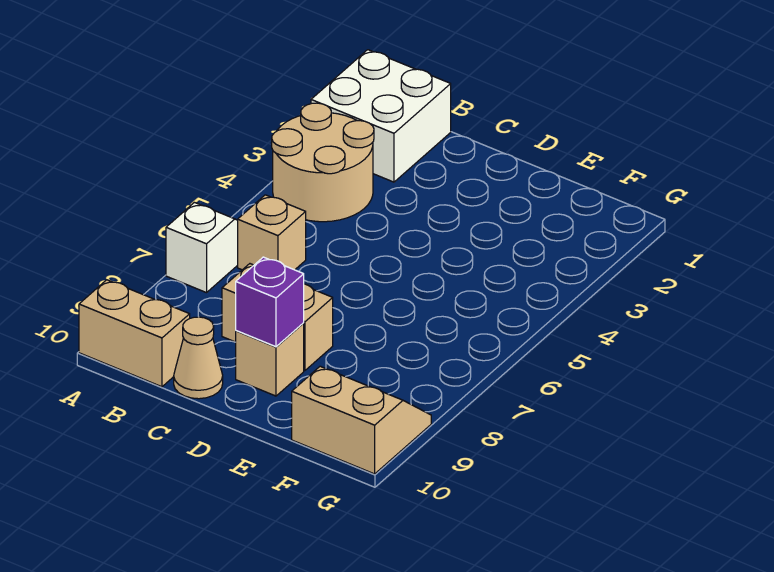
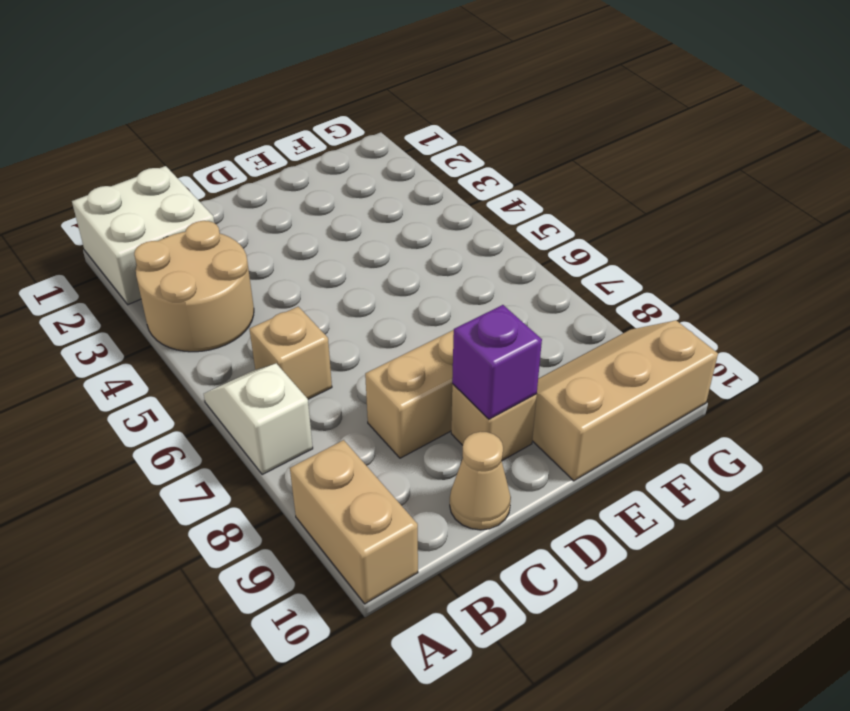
tan brick A10:B10 level 1 -> tan brick A9:A10 level 1
tan slope F9:G10 level 1 top 10 -> tan slope E9:G10 level 1 top 10

